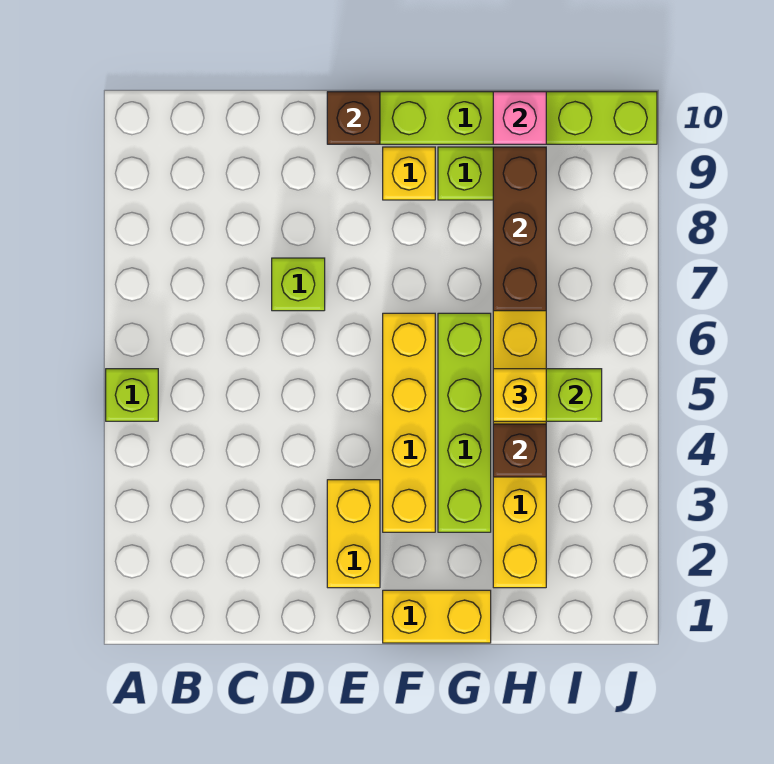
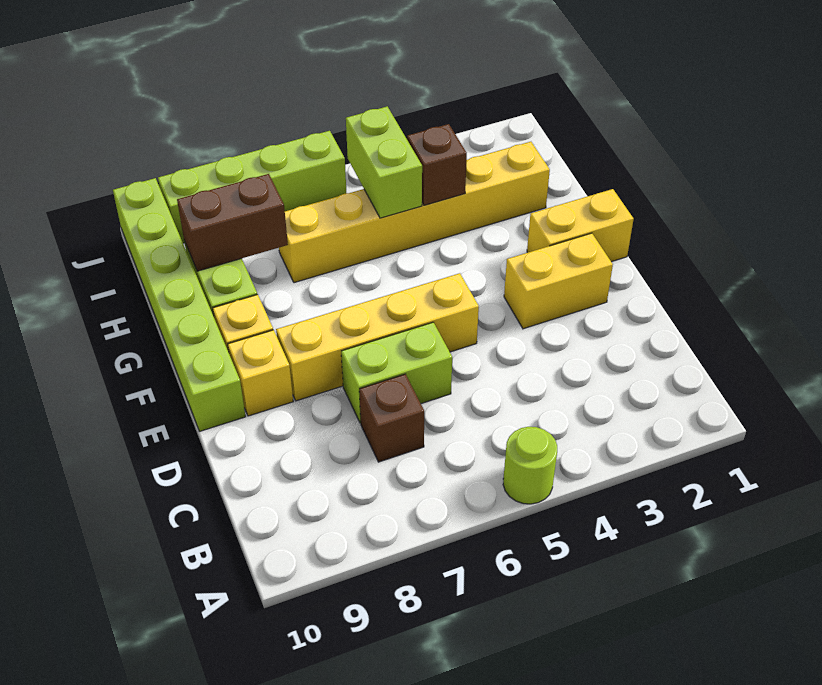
lime brick A5 level 1 -> lime round brick A5 level 1
lime brick D7 level 1 -> lime brick D6:D7 level 1
brown brick E10 level 2 -> brown brick C7 level 1
yellow brick F1:G1 level 1 -> yellow brick F1:F2 level 1
yellow brick F3:F6 level 1 -> yellow brick E5:E8 level 1
lime brick G3:G6 level 1 -> lime brick J6:J9 level 1
yellow brick H5 level 3 -> yellow brick E9 level 1
brown brick H7:H9 level 2 -> brown brick H8:H9 level 2
pink brick H10 level 2 -> none

